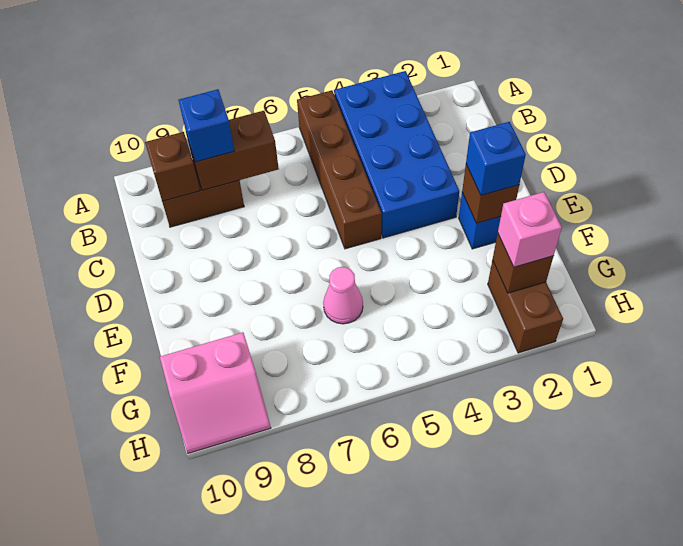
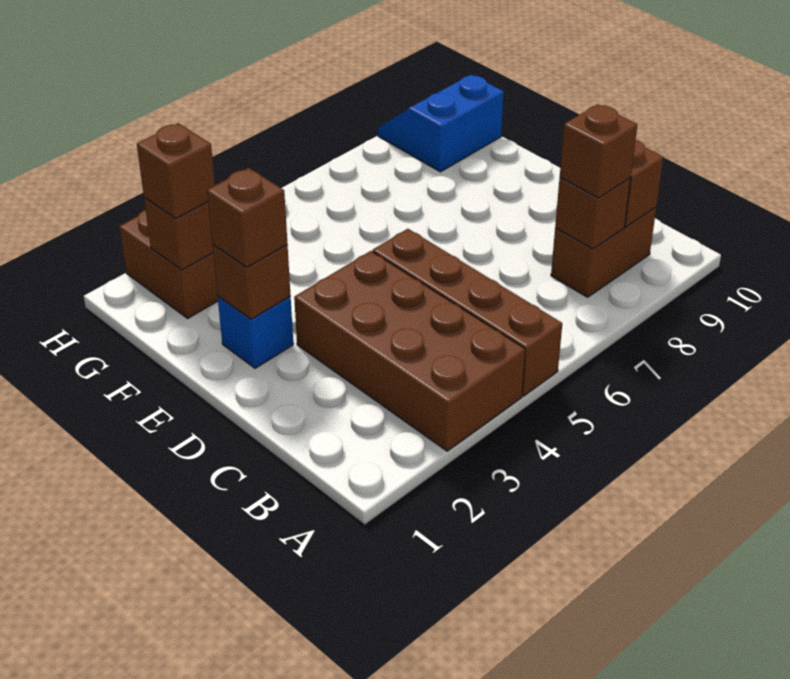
blue brick A3:D4 level 1 -> brown brick A3:D4 level 1
brown brick B7:B8 level 2 -> brown brick B8 level 2
blue brick B8 level 3 -> brown brick B8 level 3
blue brick E2 level 3 -> brown brick E2 level 3
pink cone F6 level 1 -> none
pink brick G2 level 3 -> brown brick G2 level 3
pink slope G9:H10 level 1 top G -> blue slope G9:H10 level 1 top G

